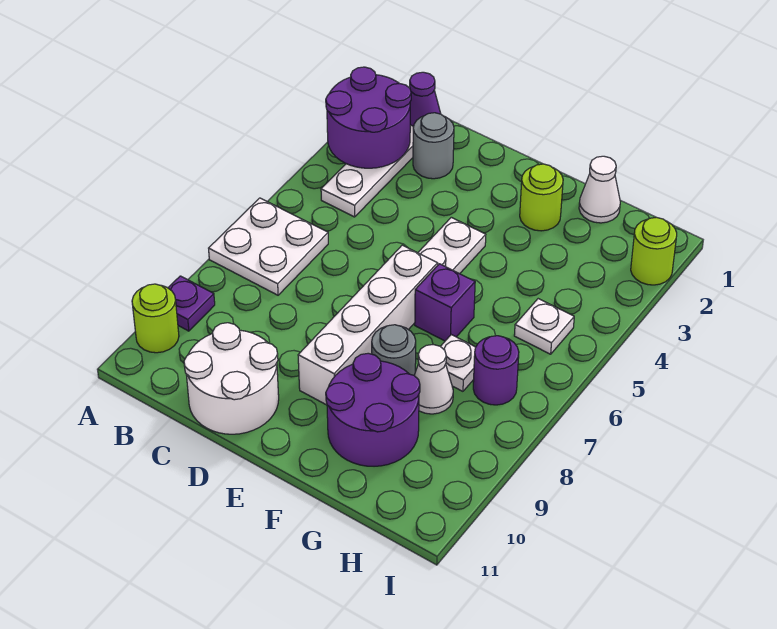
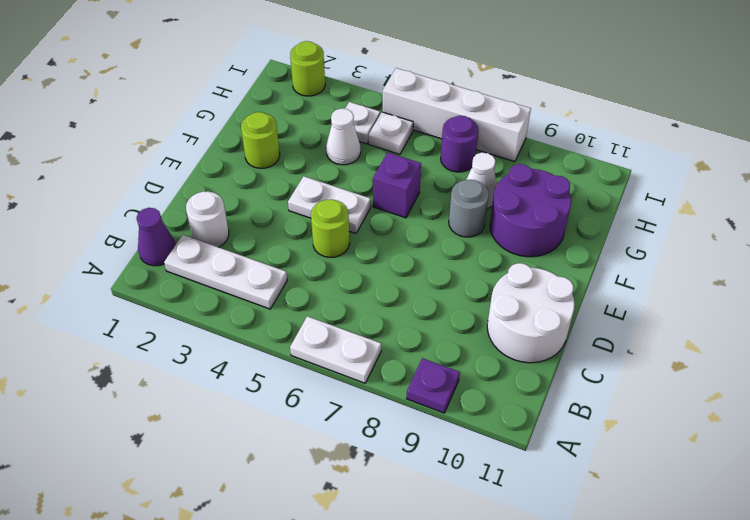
purple round brick A2:B3 level 2 -> none
white plate A6:B7 level 1 -> white plate A6:A7 level 1
lime round brick A10 level 1 -> lime round brick D5 level 1
grey round brick C2 level 1 -> white round brick C2 level 1
white brick E6:E9 level 1 -> white brick I5:I8 level 1
white cone G1 level 1 -> white cone G4 level 1
white plate G7 level 1 -> white plate H4 level 1

